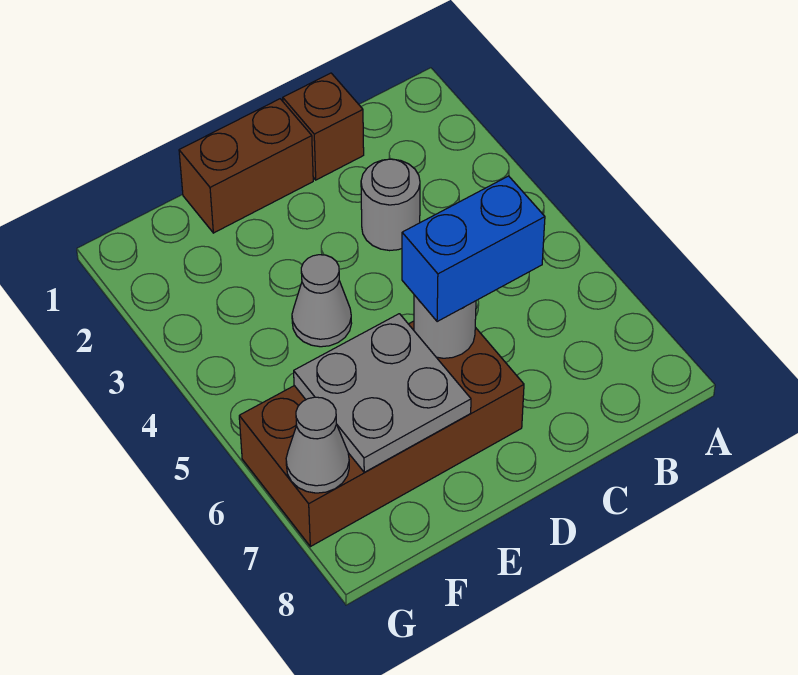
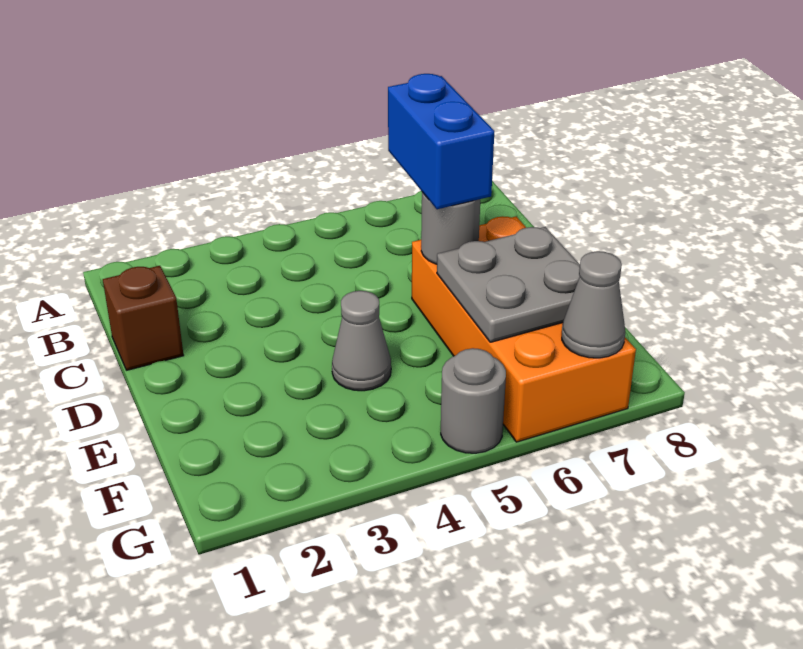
grey round brick C3 level 1 -> grey round brick G5 level 1
brown brick D1:E1 level 1 -> none
brown brick D6:G7 level 1 -> orange brick D6:G7 level 1

